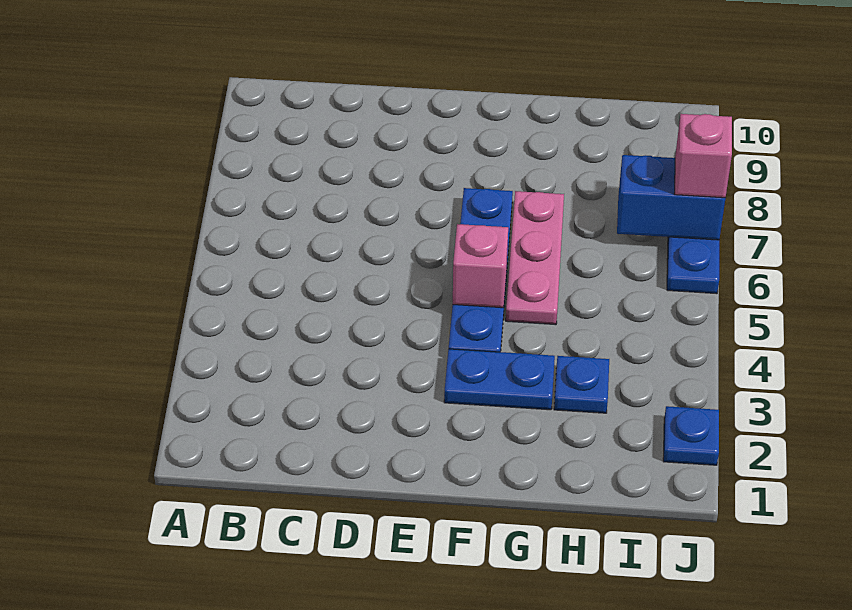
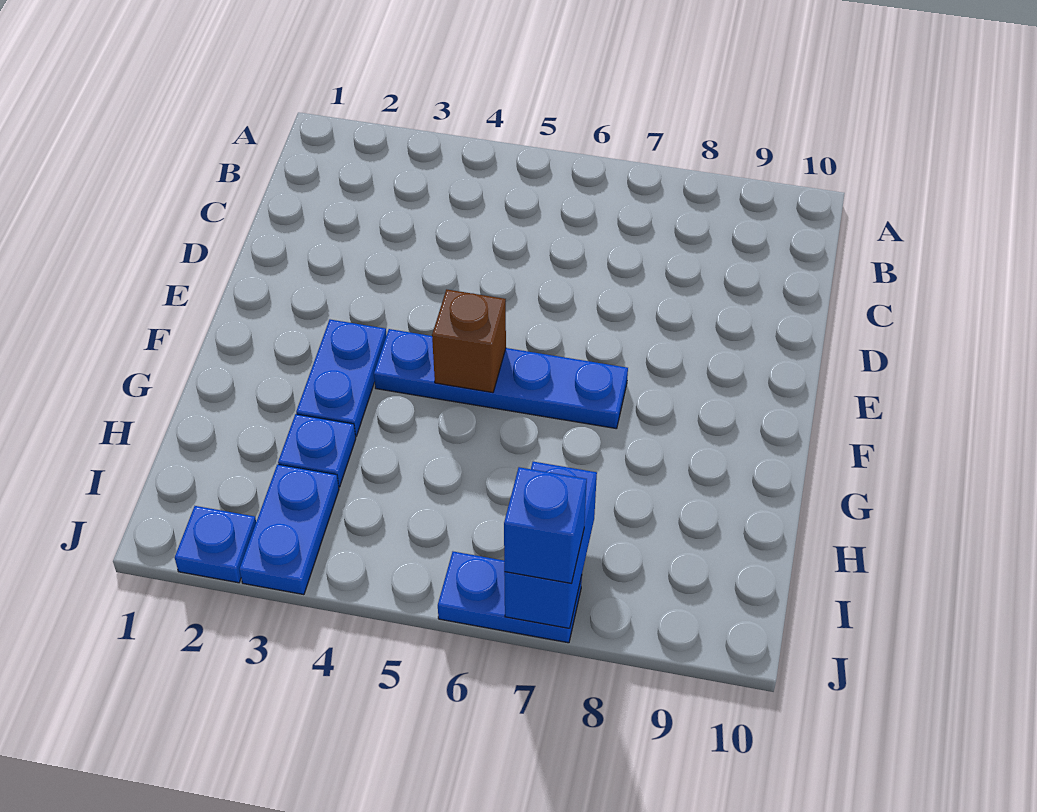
pink brick F5 level 2 -> brown brick F5 level 2
pink plate G5:G7 level 1 -> none
none -> blue plate I3:J3 level 1
pink brick J7 level 3 -> blue brick J7 level 3

